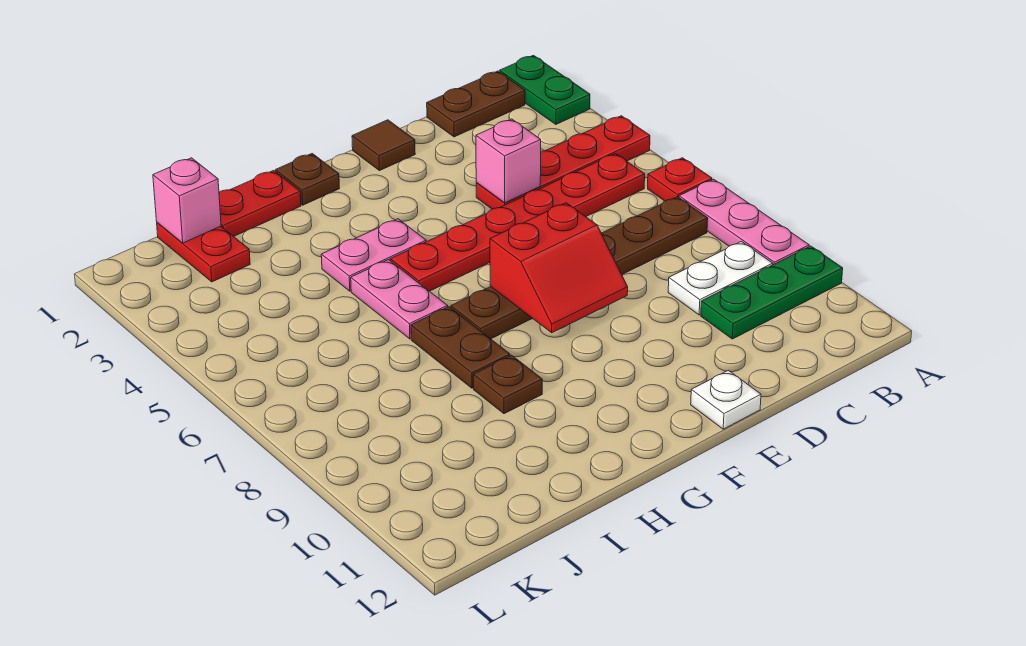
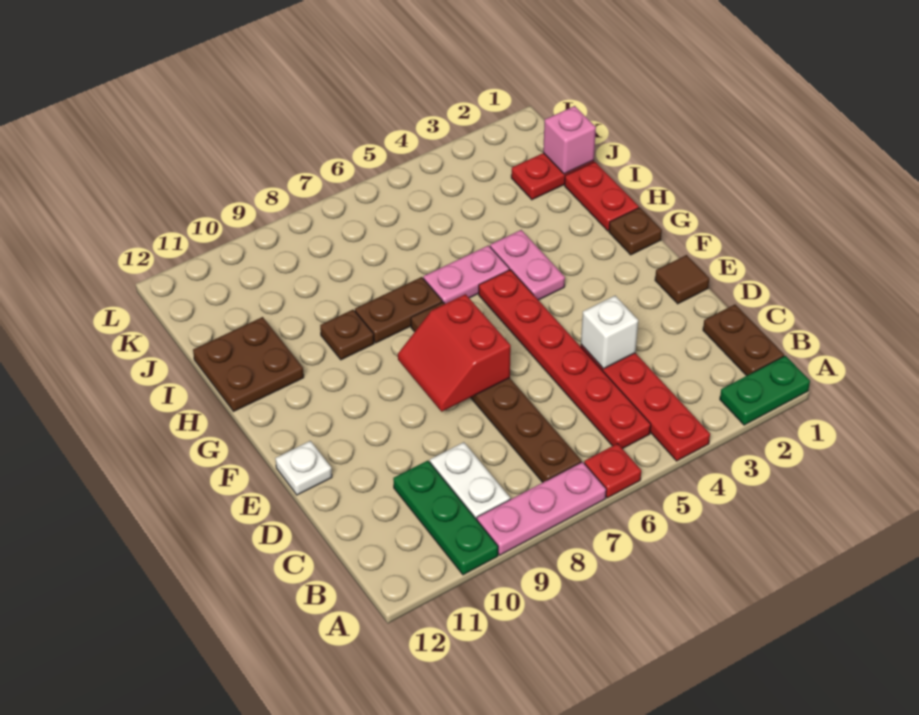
pink brick D4 level 2 -> white brick D4 level 2
none -> brown plate H11:I12 level 1

